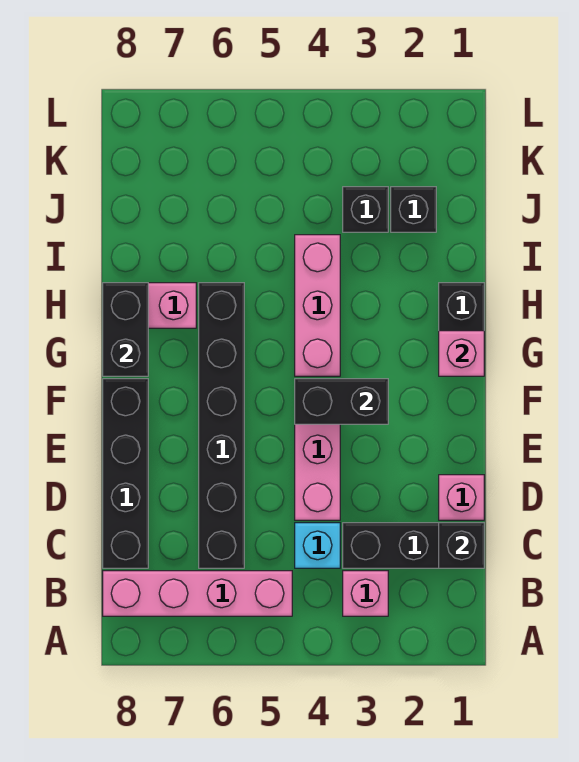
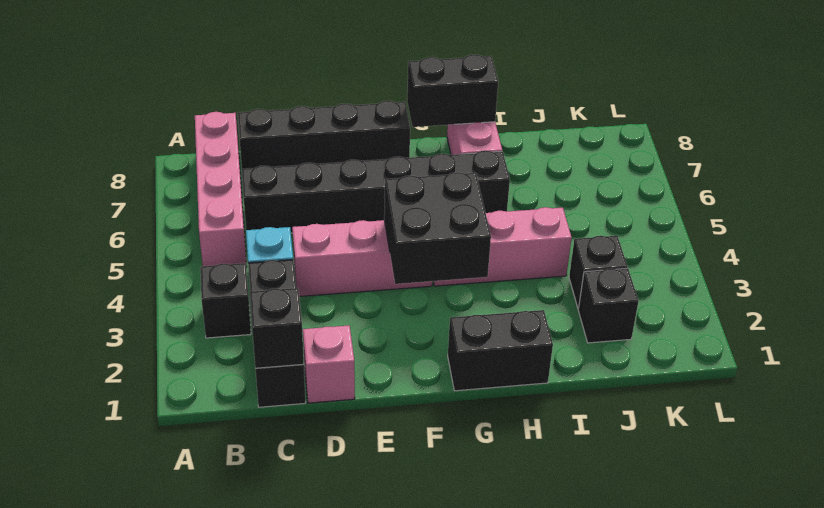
pink brick B3 level 1 -> black brick B3 level 1
black brick F3:F4 level 2 -> black brick F3:G4 level 2
pink brick G1 level 2 -> none

